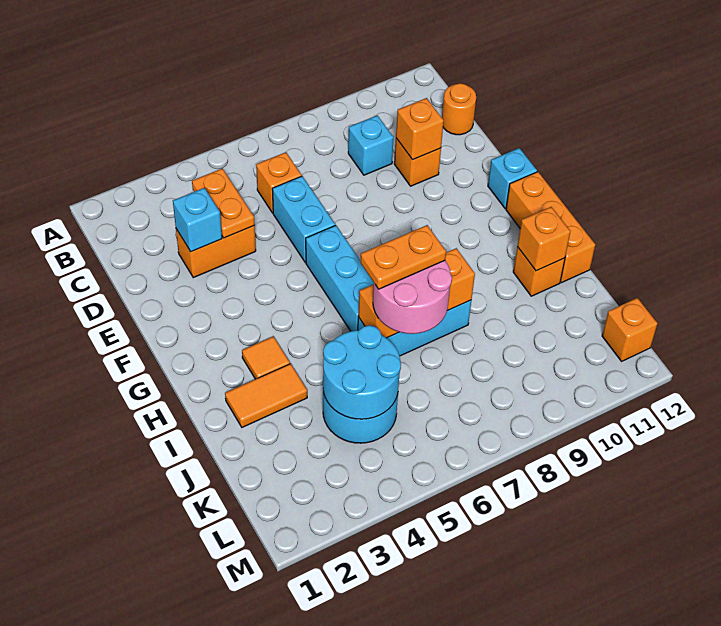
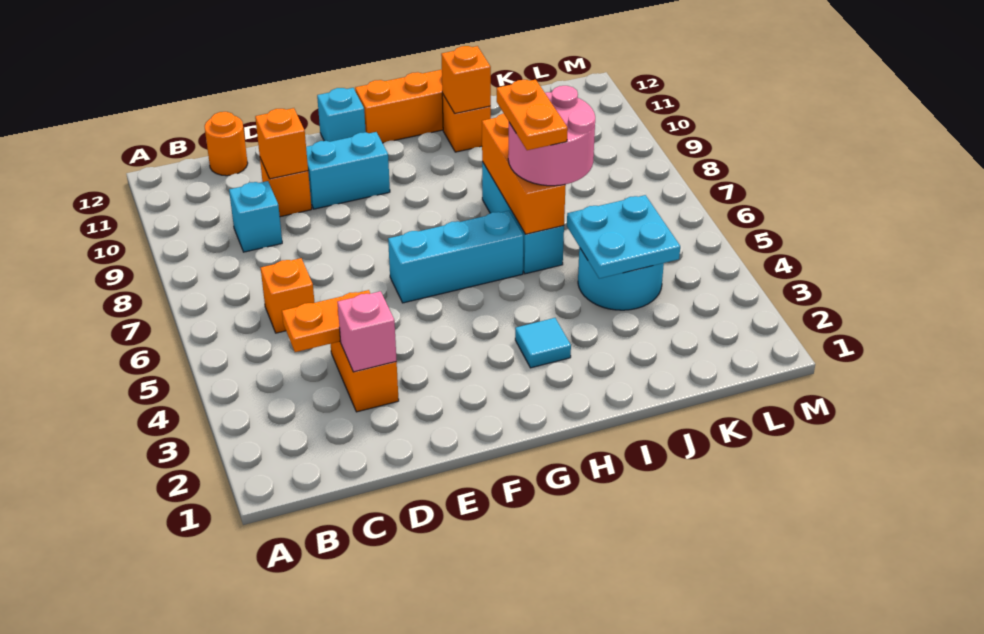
cyan brick D3 level 2 -> pink brick D3 level 2
cyan brick D6:E6 level 1 -> cyan brick E10:F10 level 1
orange tile H3 level 1 -> cyan tile H3 level 1
orange tile I2:I3 level 1 -> none
cyan round brick J4:K5 level 2 -> cyan plate J4:K5 level 2
orange brick L12 level 1 -> none

